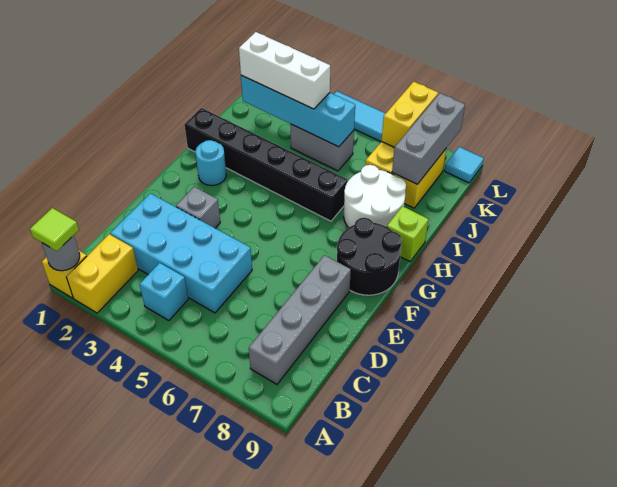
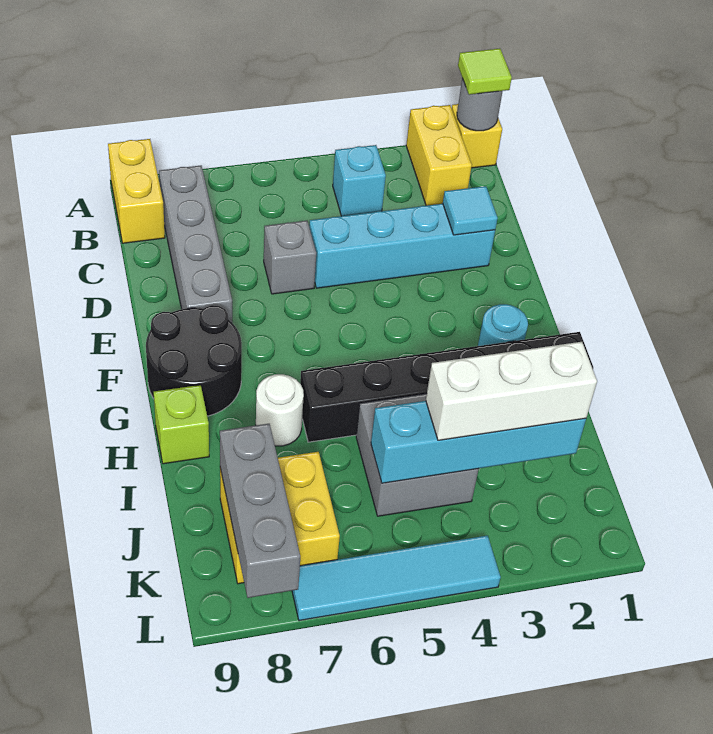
cyan brick C2:D5 level 1 -> cyan brick D2:D5 level 1
grey brick E3 level 1 -> grey brick D6 level 1
white round brick H7:I8 level 1 -> white round brick H7 level 1
grey brick J4:J5 level 1 -> grey brick I4:J5 level 1
yellow brick K7:L7 level 2 -> yellow brick A9:B9 level 1
cyan tile L9 level 1 -> cyan tile D2 level 2

